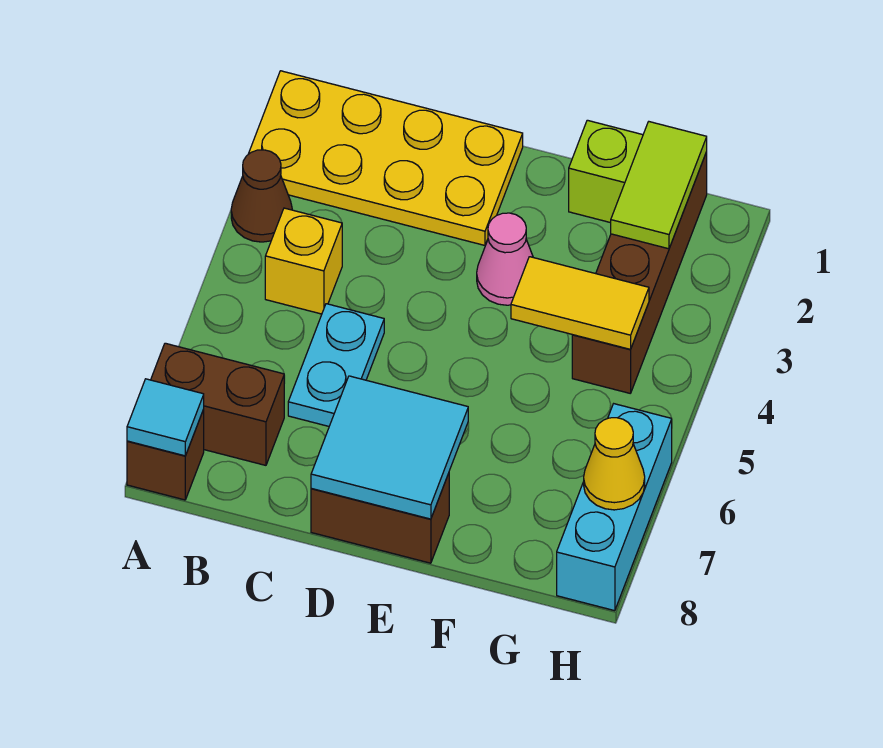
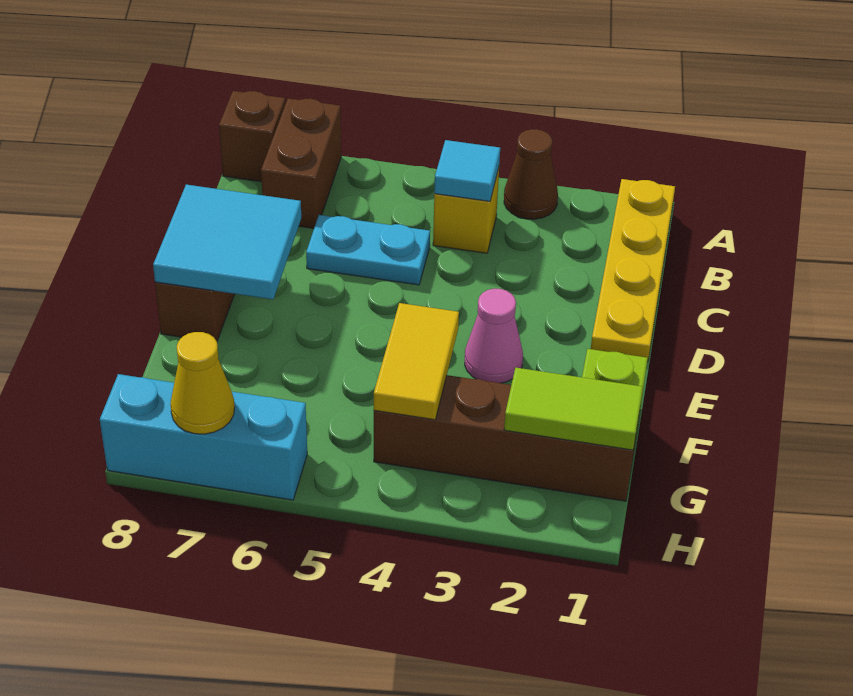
yellow plate A1:D2 level 1 -> yellow plate A1:D1 level 1
cyan tile A8 level 2 -> cyan tile B4 level 2

